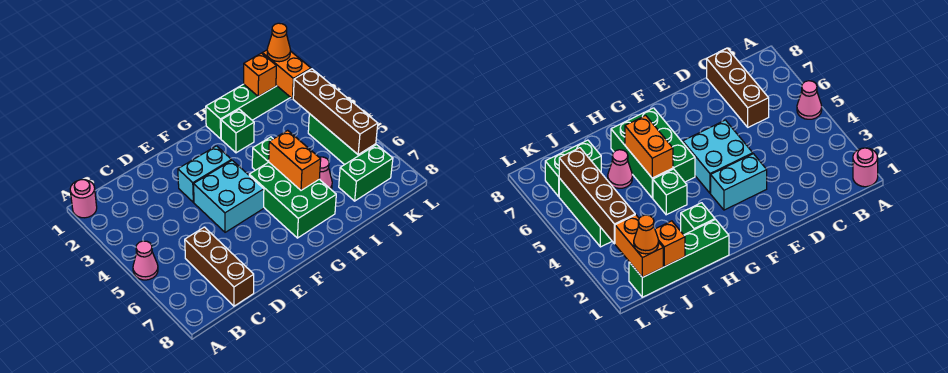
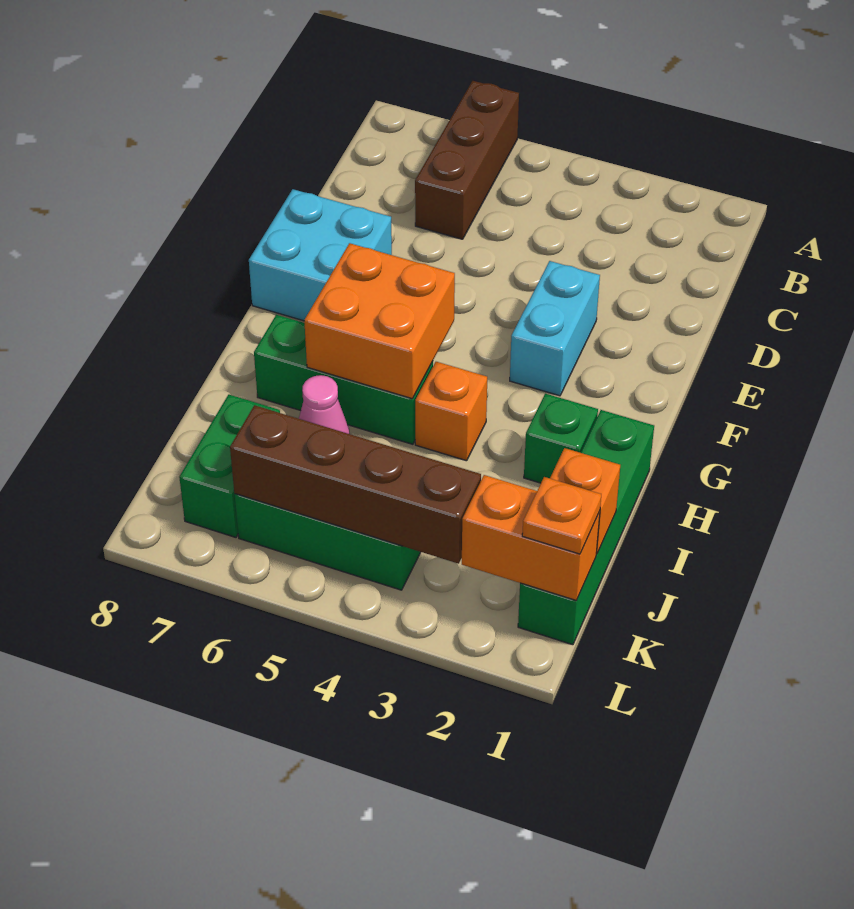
pink round brick A1 level 1 -> none
pink cone A5 level 1 -> none
brown brick C6:C8 level 1 -> brown brick A6:C6 level 1
cyan brick E4:F5 level 1 -> cyan brick E7:F8 level 1
green brick G5:H7 level 1 -> green brick H5:H7 level 1
green brick H4 level 1 -> orange brick H4 level 1
orange brick H5:H6 level 2 -> orange brick G5:H6 level 2
orange cone K1 level 3 -> orange plate K1 level 3

